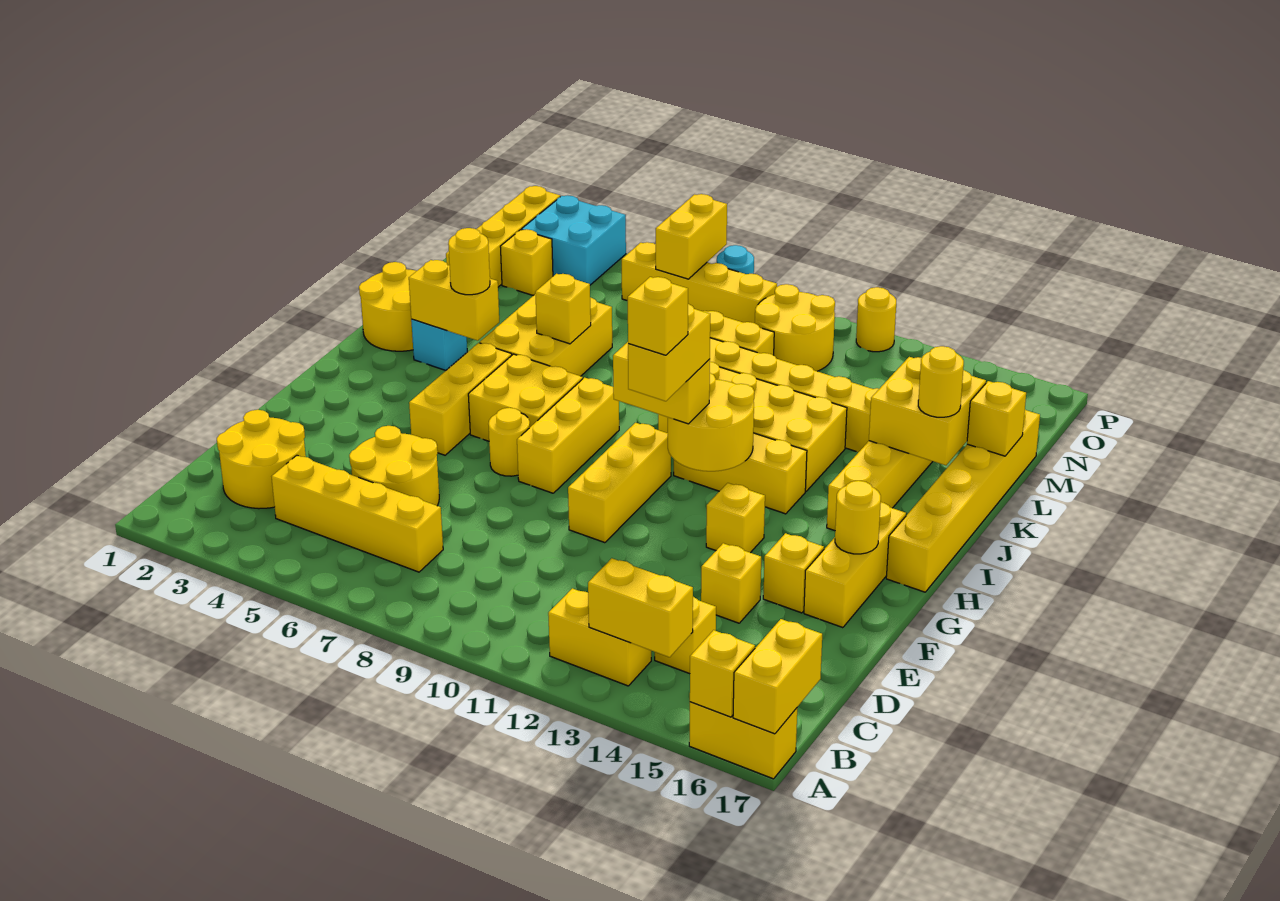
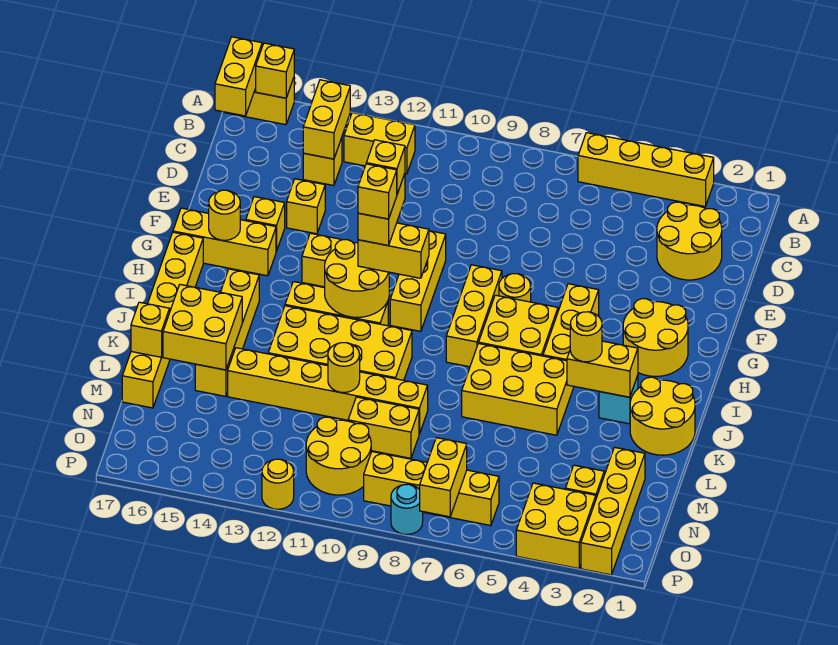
yellow brick B13:B14 level 2 -> yellow brick B14:C14 level 2
yellow brick C4:C7 level 1 -> yellow brick A3:A6 level 1
yellow round brick D5:E6 level 1 -> yellow round brick G2:H3 level 1
yellow brick F16:H16 level 1 -> yellow brick G15:G17 level 1
yellow brick J5:L6 level 1 -> yellow brick J5:K7 level 1
yellow brick K6 level 2 -> yellow brick H11 level 5
yellow round brick K16 level 3 -> yellow round brick L11 level 2
cyan brick O3:P4 level 1 -> yellow brick O3:P4 level 1

